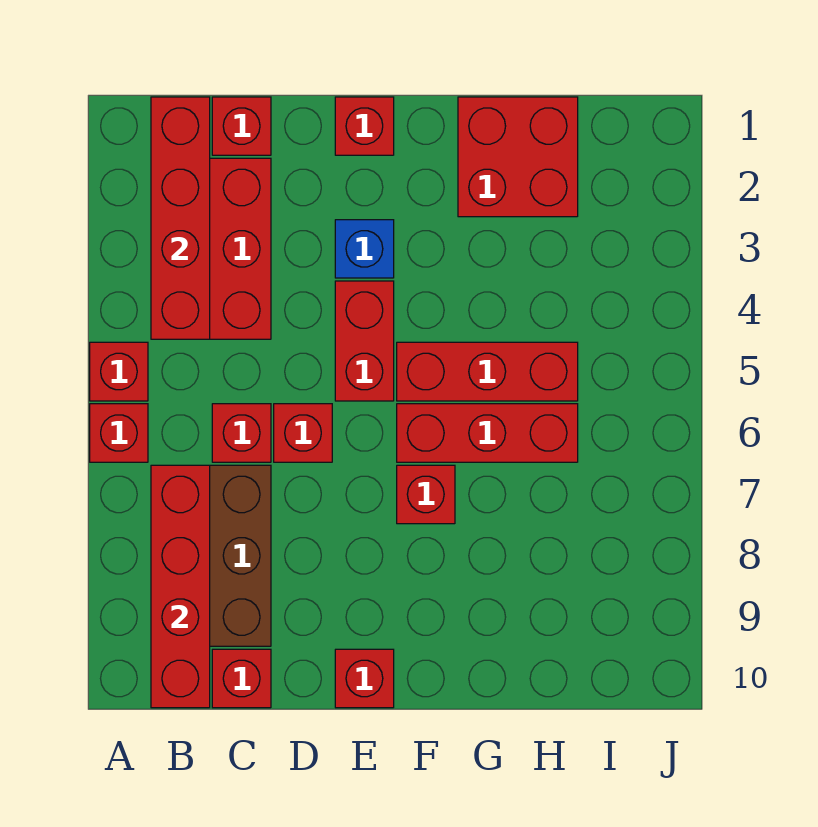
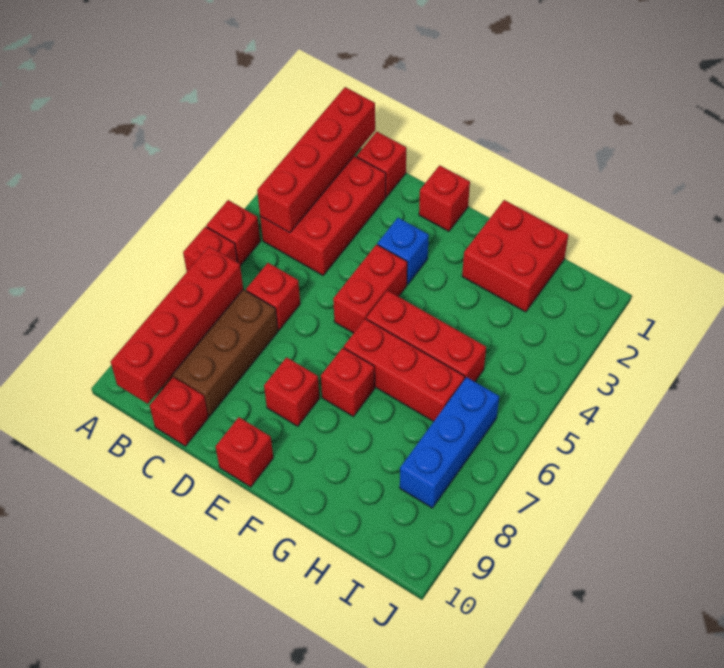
red brick D6 level 1 -> red brick E8 level 1
none -> blue brick I6:I8 level 1

